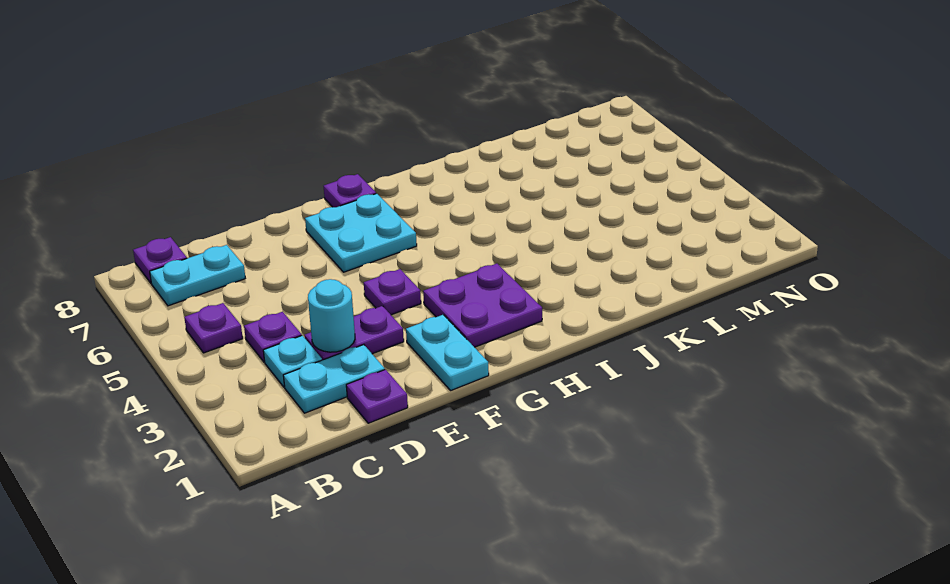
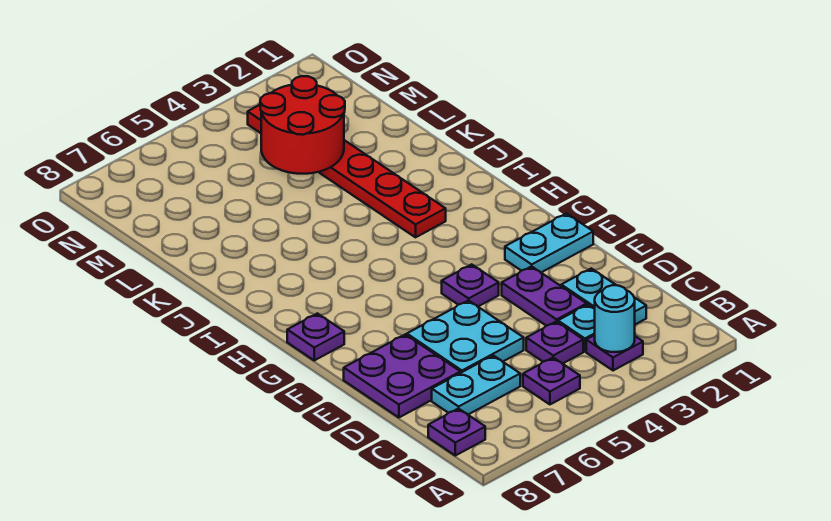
cyan plate B7:C7 level 1 -> cyan plate C6:C7 level 1
purple plate D1 level 1 -> purple plate B3 level 1
cyan round brick D3 level 2 -> cyan round brick B3 level 2
cyan plate F6:G7 level 1 -> cyan plate D5:E6 level 1
purple plate G2:H3 level 1 -> purple plate D7:E8 level 1
none -> red plate I3:N3 level 1
none -> red round brick L3:M4 level 2

